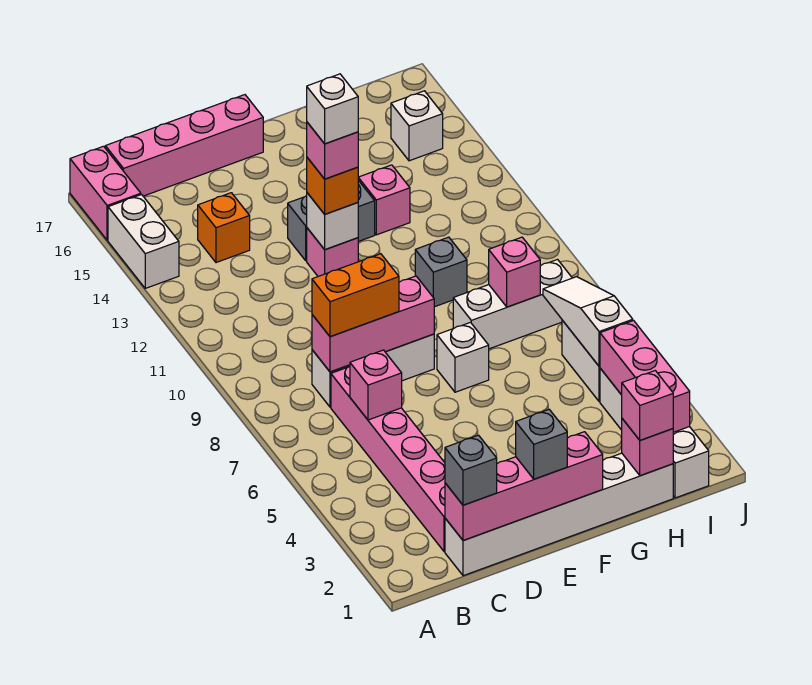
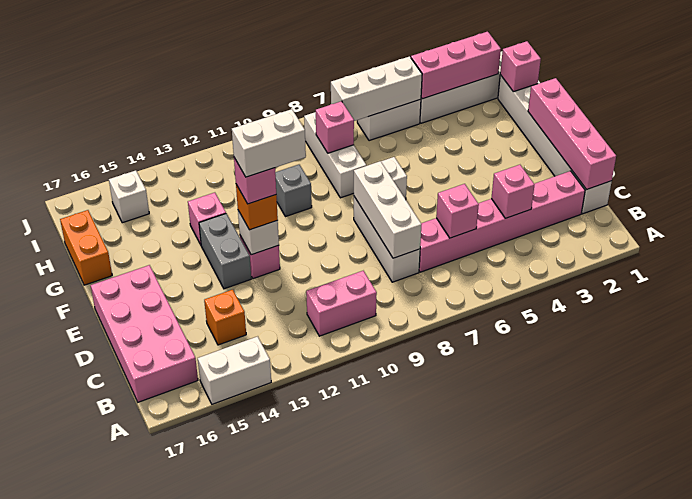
pink brick A16:A17 level 1 -> pink brick B10:B11 level 1
pink brick B17:E17 level 1 -> pink brick B16:E17 level 1
grey brick C1 level 3 -> none
pink brick C8:E8 level 2 -> white brick C8:E8 level 2
orange brick C8:D8 level 3 -> orange brick G17:H17 level 1
grey brick E1 level 3 -> none
white brick E12 level 5 -> white brick E11:E12 level 5
pink brick H1 level 3 -> pink brick C4 level 2
white slope I5:I7 level 2 top 5 -> white brick I5:I7 level 2

